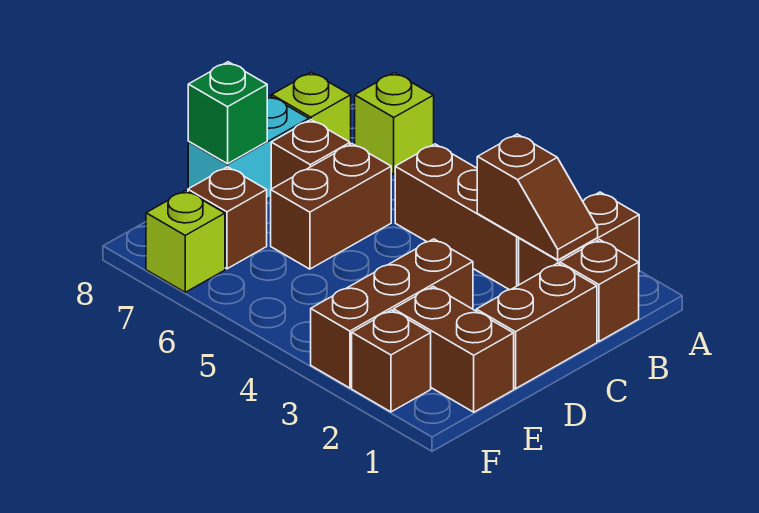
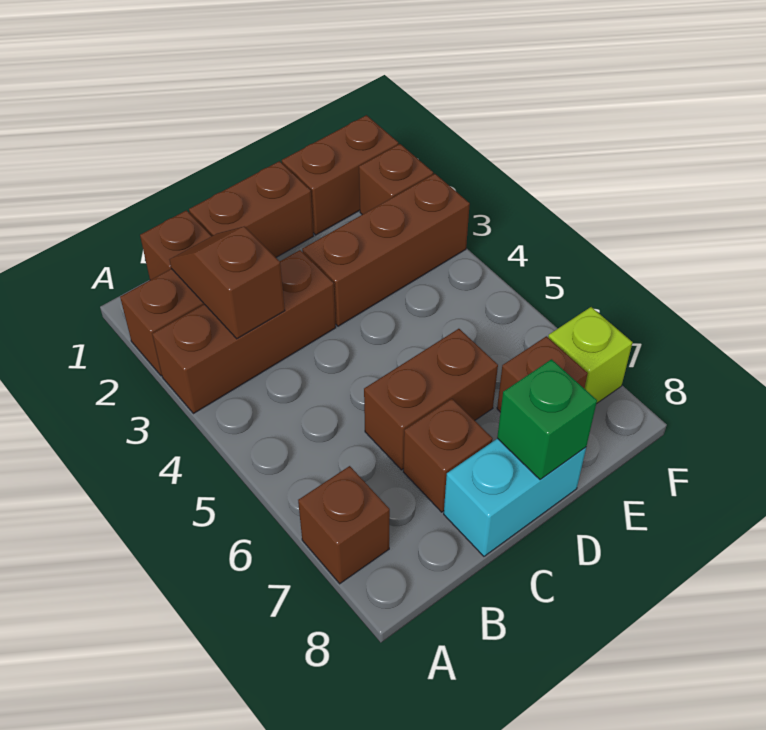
lime brick A7 level 1 -> brown brick A7 level 1
brown brick B3:B5 level 1 -> brown brick A3:C3 level 1
lime brick B8 level 1 -> none
brown brick E1:E2 level 1 -> brown brick E1:F1 level 1

